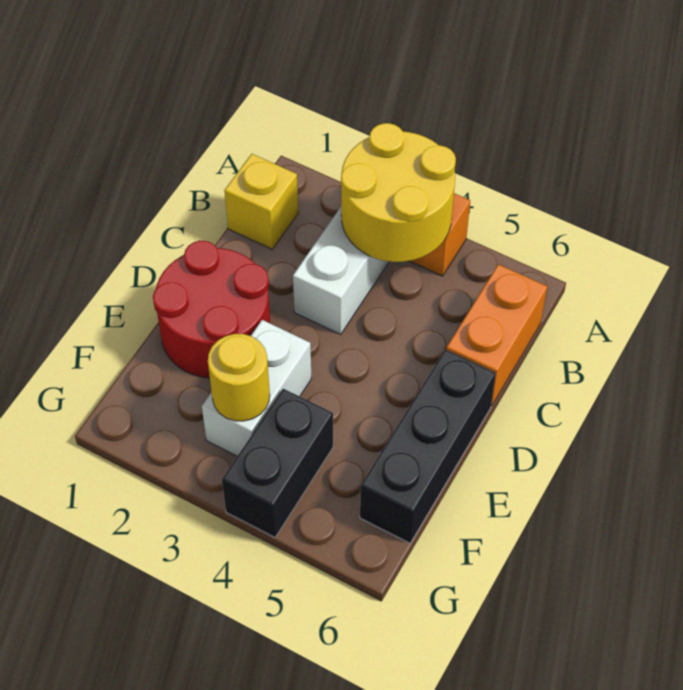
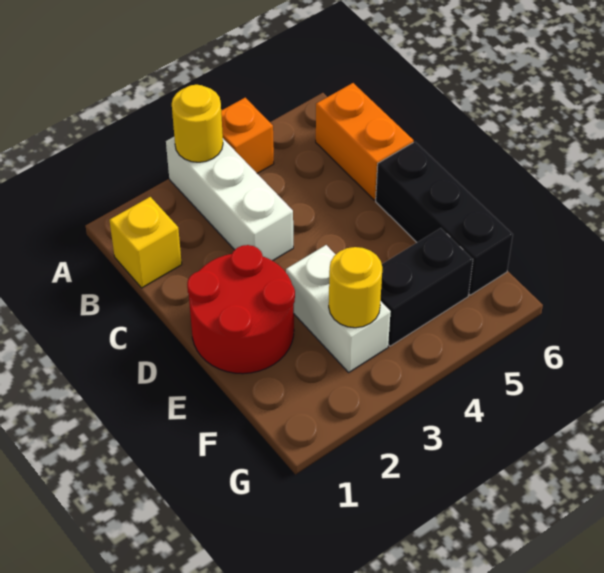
yellow round brick A3:B4 level 2 -> yellow round brick A3 level 2
black brick F4:G4 level 1 -> black brick F4:F5 level 1

